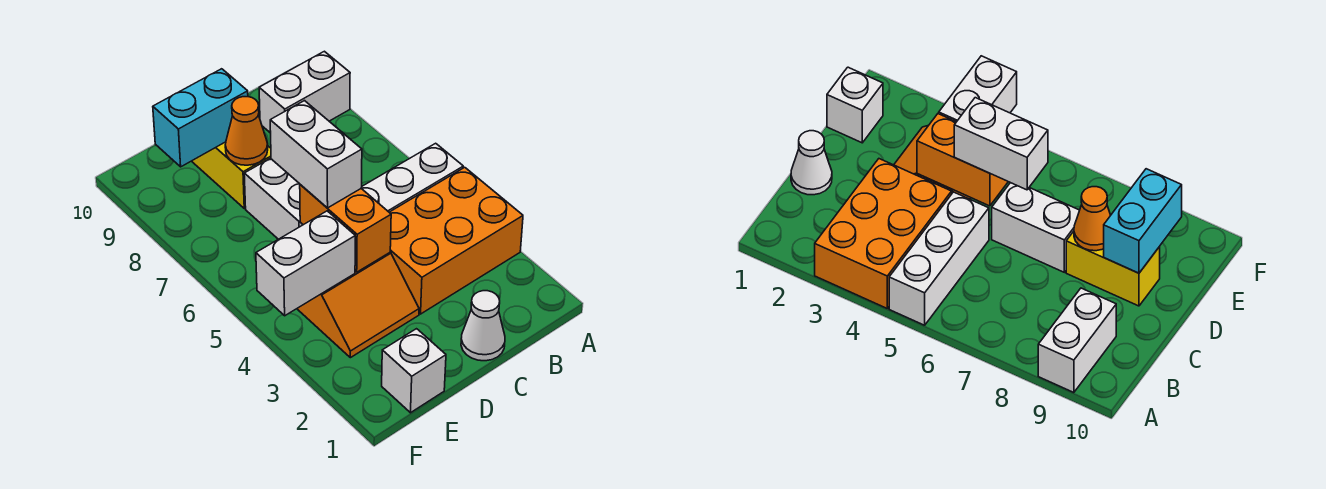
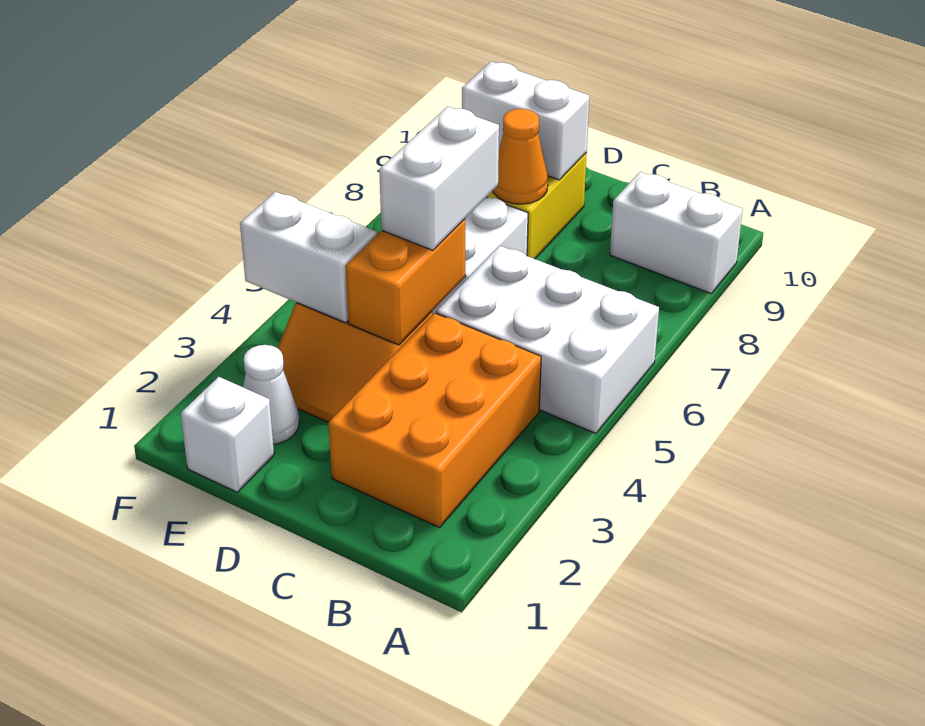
orange brick A3:C4 level 1 -> orange brick B2:C4 level 1
white brick A5:C5 level 1 -> white brick A5:C6 level 1
white cone C1 level 1 -> white cone E2 level 1
cyan brick D9:E9 level 2 -> white brick D9:E9 level 2

